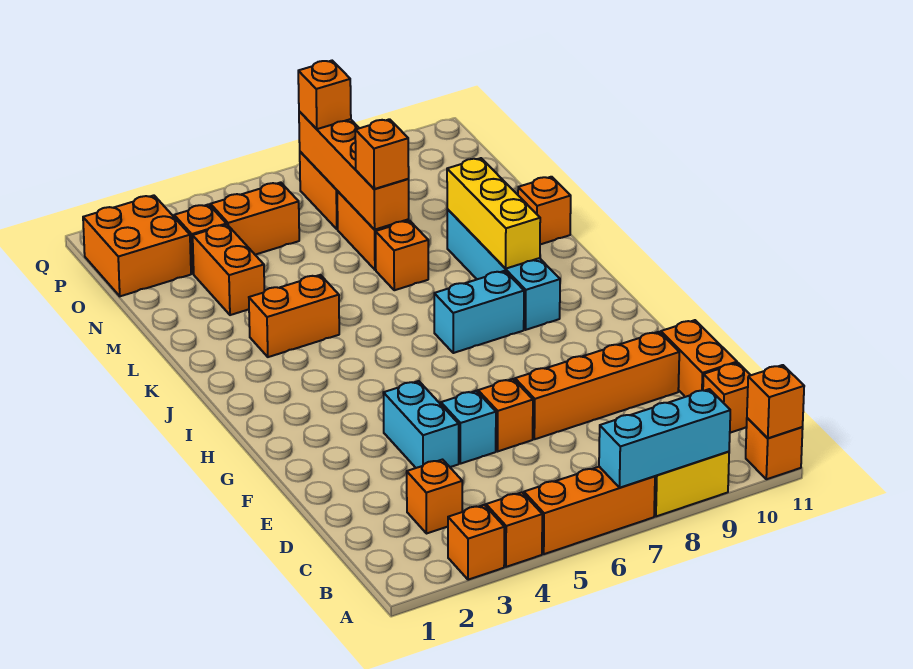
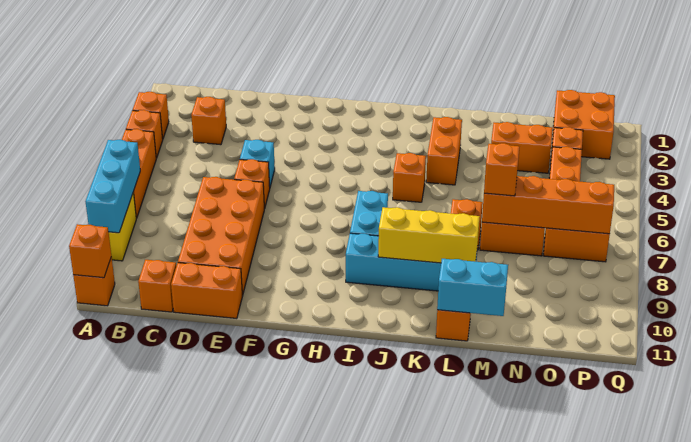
cyan brick E4:F4 level 1 -> cyan brick L11:M11 level 2
orange brick E7:E10 level 1 -> orange brick D7:E10 level 1
orange brick P7 level 3 -> orange brick J5 level 1

